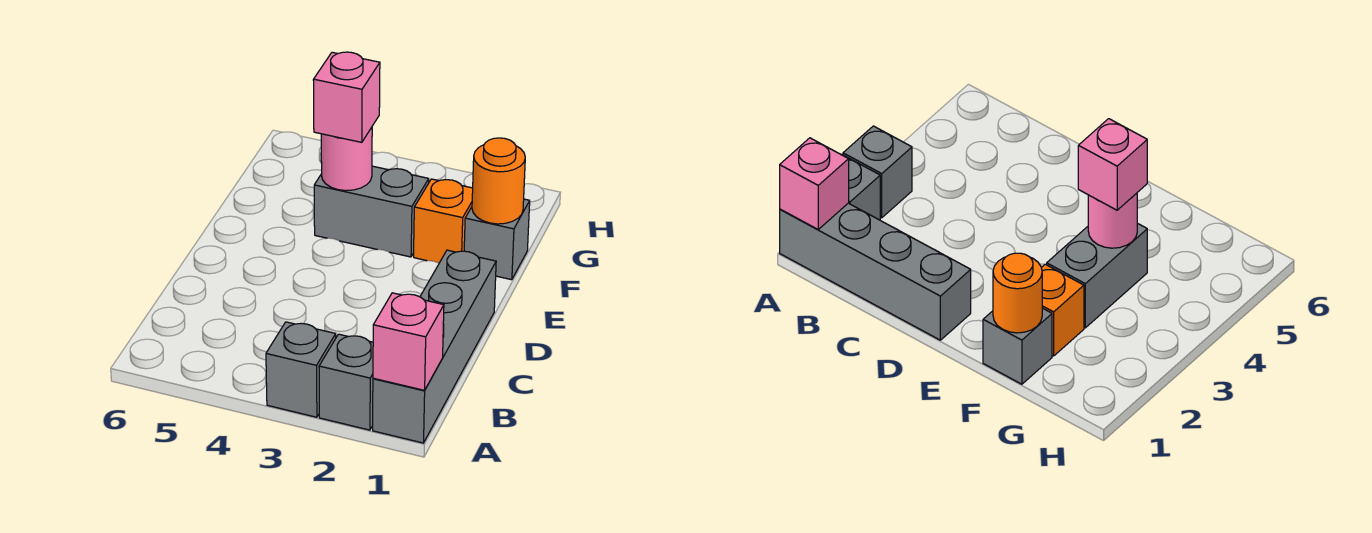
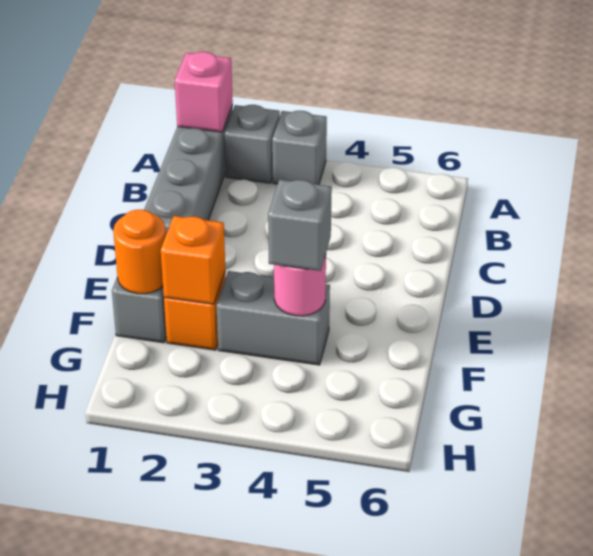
none -> orange brick F2 level 2
pink brick F4 level 3 -> grey brick F4 level 3

